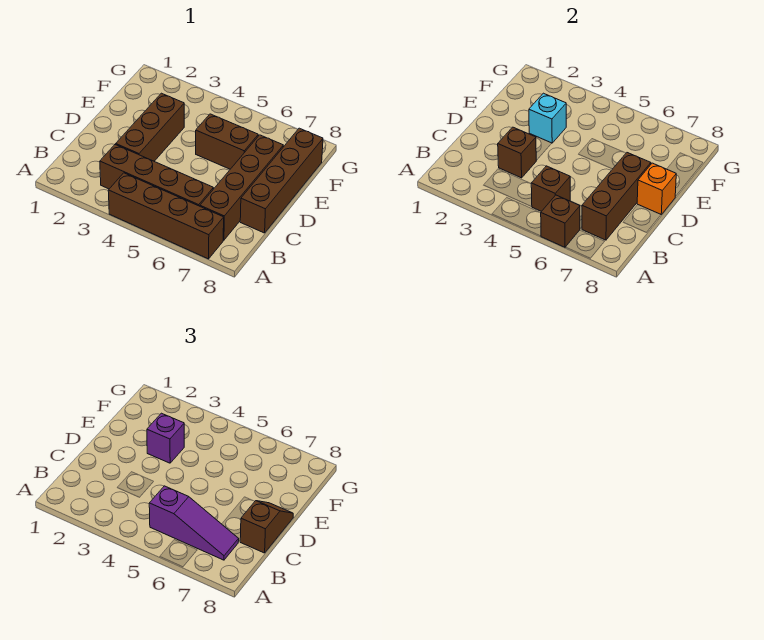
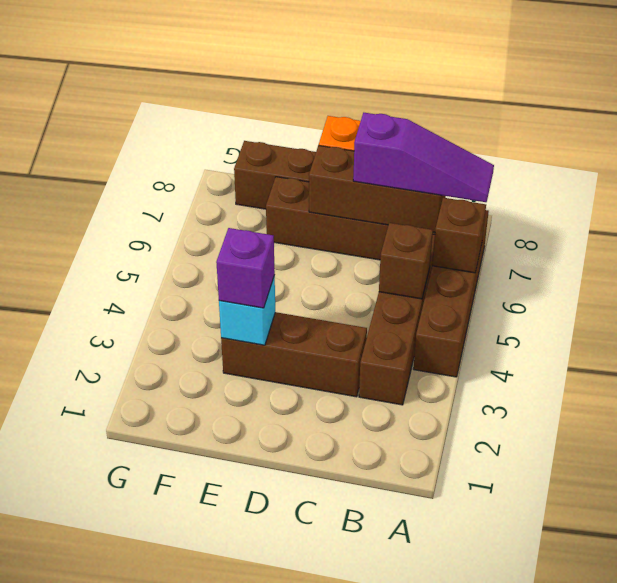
purple slope B5:B7 level 3 top 5 -> purple slope A7:C7 level 3 top C
brown brick C3 level 2 -> none
brown slope C8:D8 level 3 top C -> none
brown brick E5:E6 level 1 -> none

